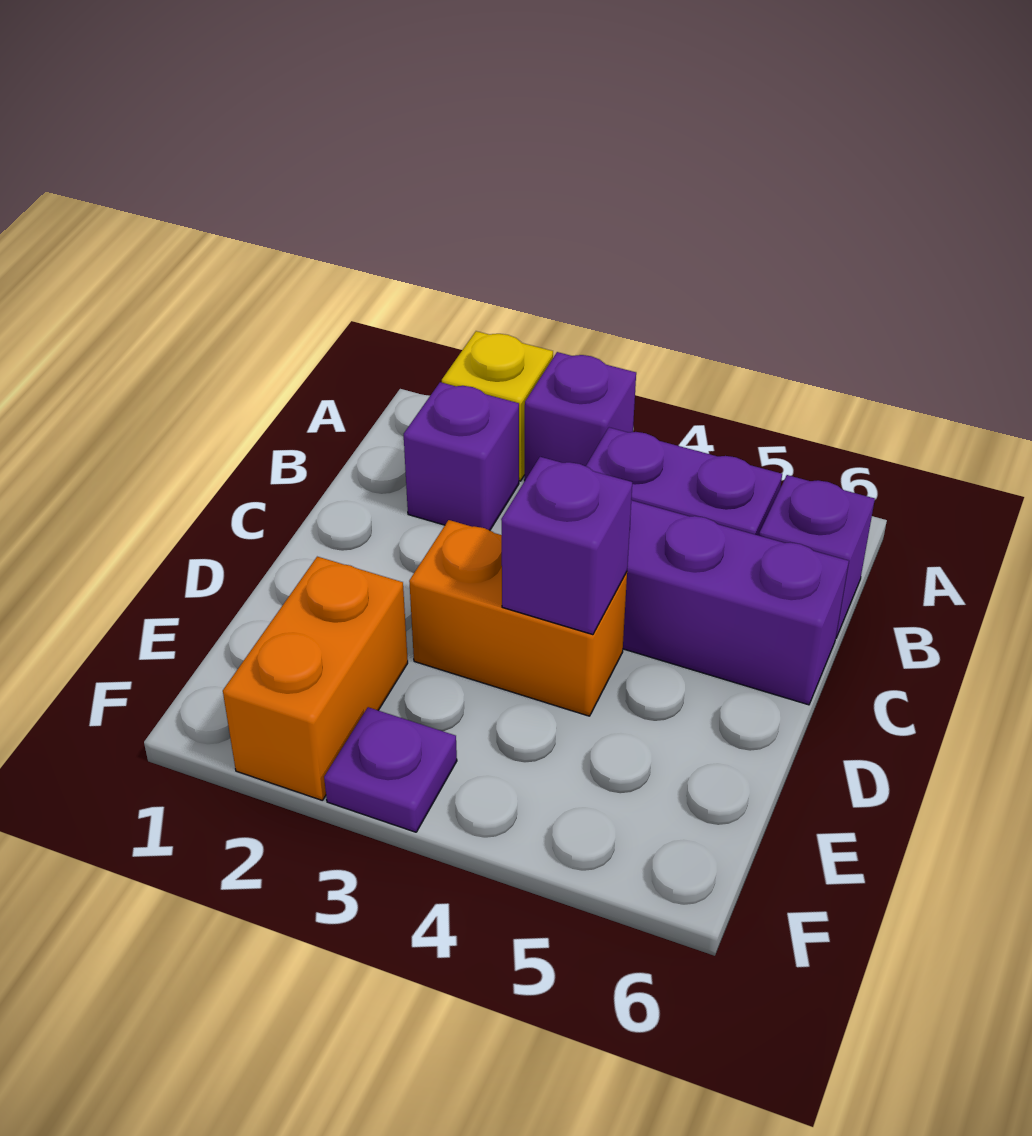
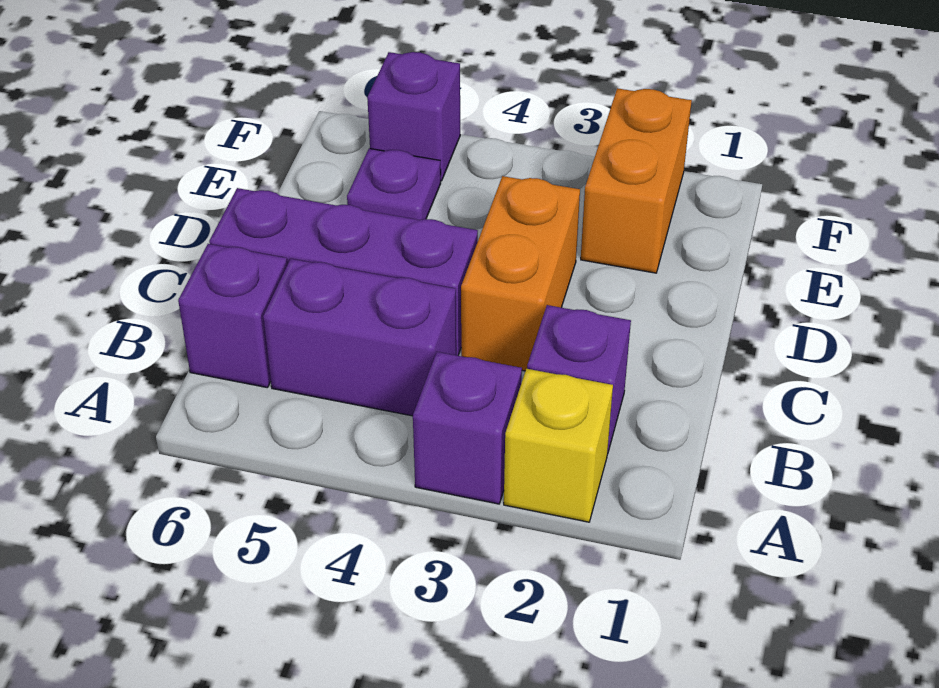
orange brick D3:D4 level 1 -> orange brick C3:D3 level 1
purple brick D4 level 2 -> purple brick F5 level 1
purple plate F3 level 1 -> purple plate E5 level 1

